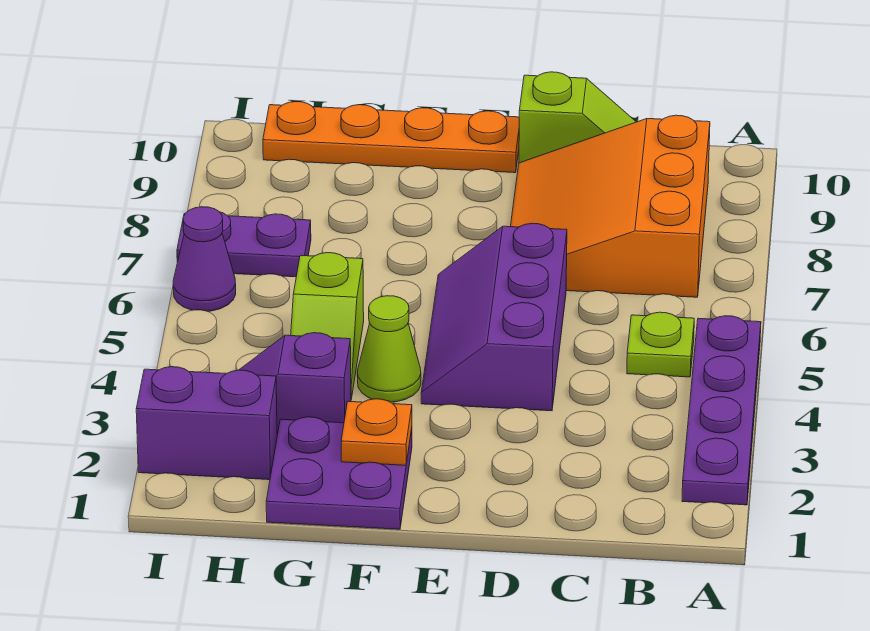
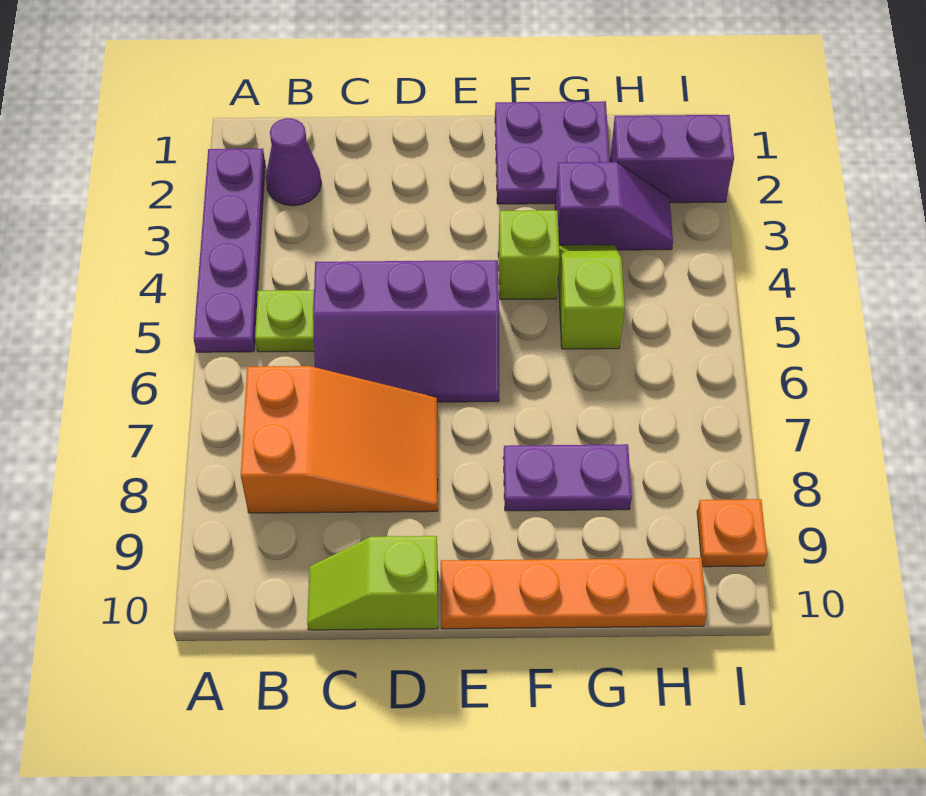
orange slope B7:D9 level 1 top B -> orange slope B7:D8 level 1 top B
purple slope D4:E6 level 1 top D -> purple slope C5:E6 level 1 top 5
orange plate F2 level 2 -> orange plate I9 level 1
lime cone F4 level 1 -> lime brick F4 level 1
purple plate H7:I7 level 1 -> purple plate F8:G8 level 1
purple cone I6 level 1 -> purple cone B2 level 1

